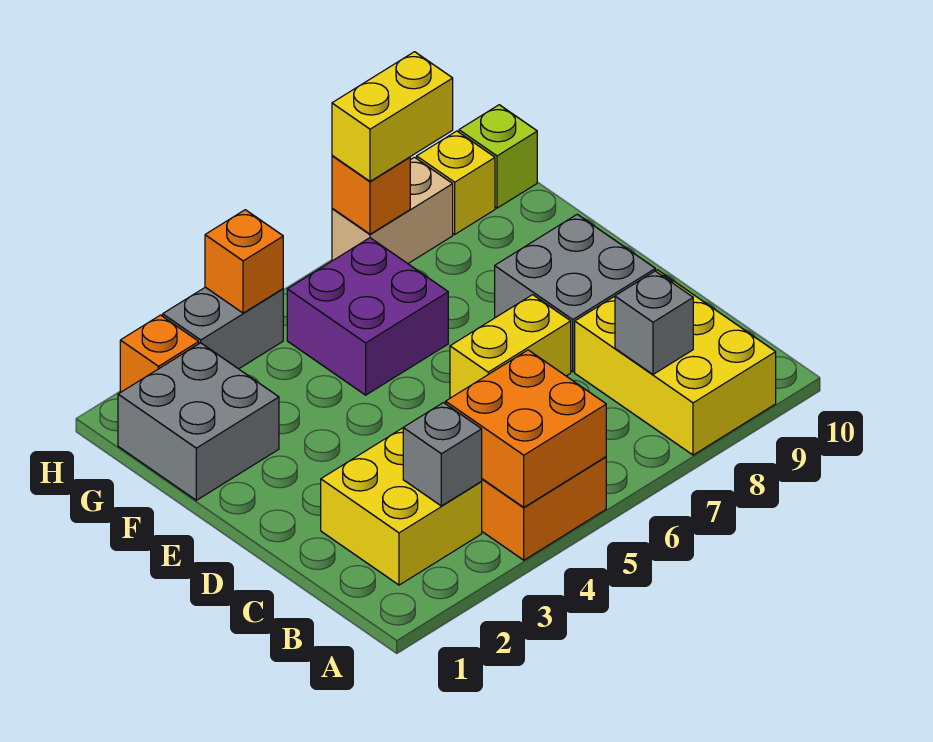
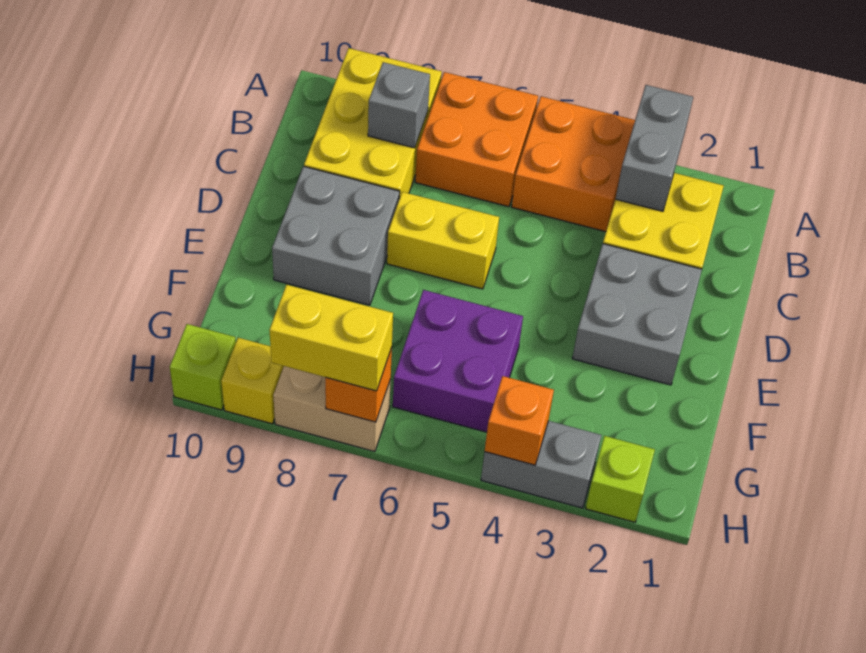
orange brick A4:B5 level 2 -> orange brick A6:B7 level 1
grey brick B3 level 2 -> grey brick A3:B3 level 2
grey brick F1:G2 level 1 -> grey brick D2:E3 level 1
orange brick H2 level 1 -> lime brick H2 level 1

